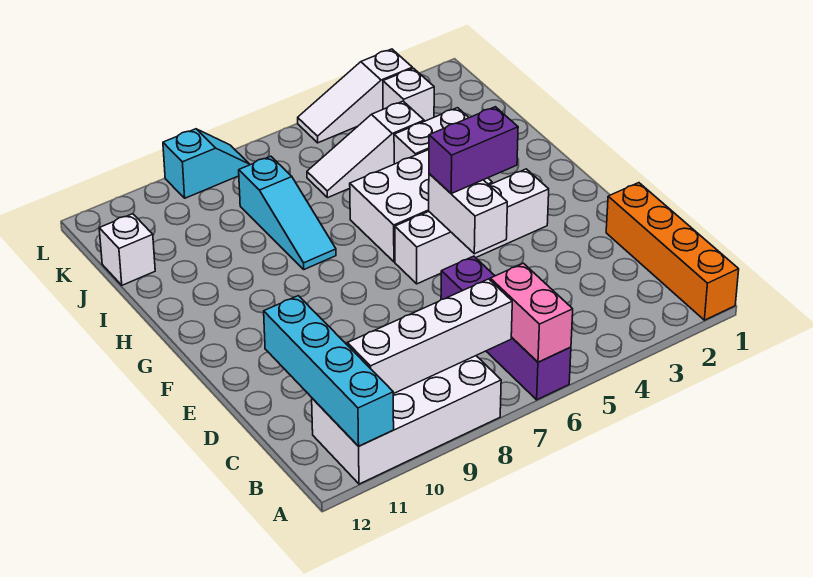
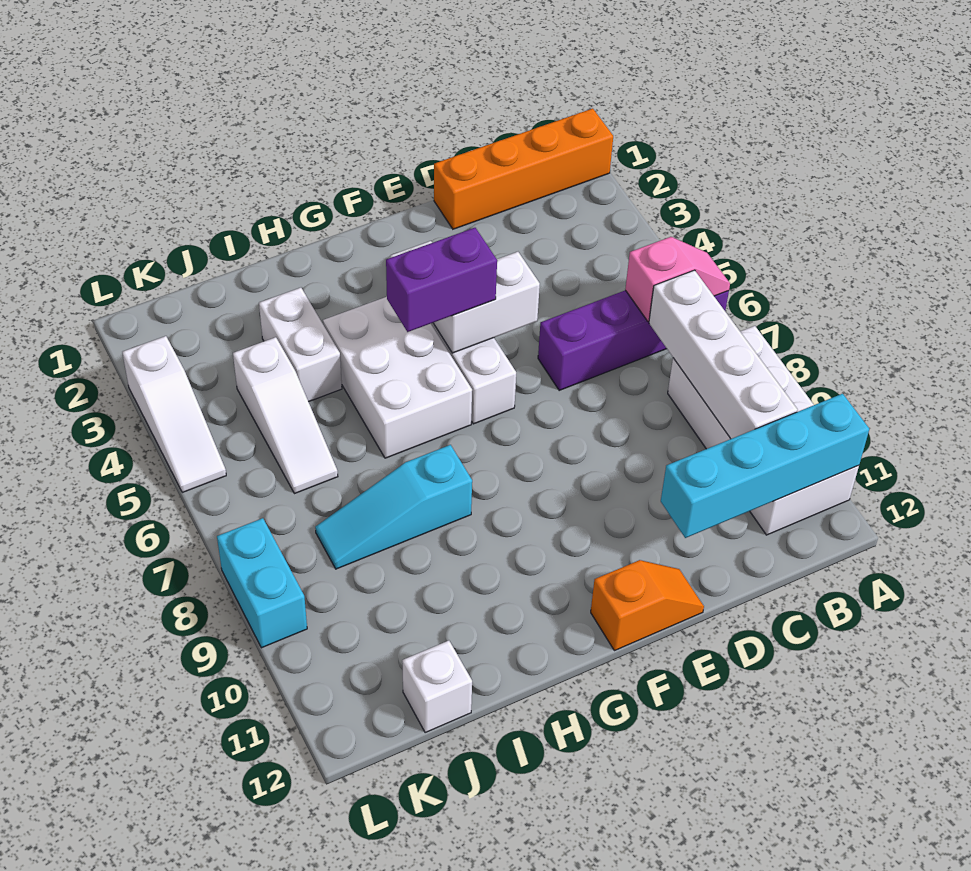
pink brick A6:B6 level 2 -> pink slope A6:B6 level 2 top B
none -> orange slope E12:F12 level 1 top F
purple brick F4:F5 level 3 -> purple brick F5:G5 level 3
cyan slope H8:J8 level 1 top J -> cyan slope H8:J8 level 1 top H
white brick K3 level 1 -> none
cyan slope L8:L9 level 1 top 9 -> cyan brick L8:L9 level 1

